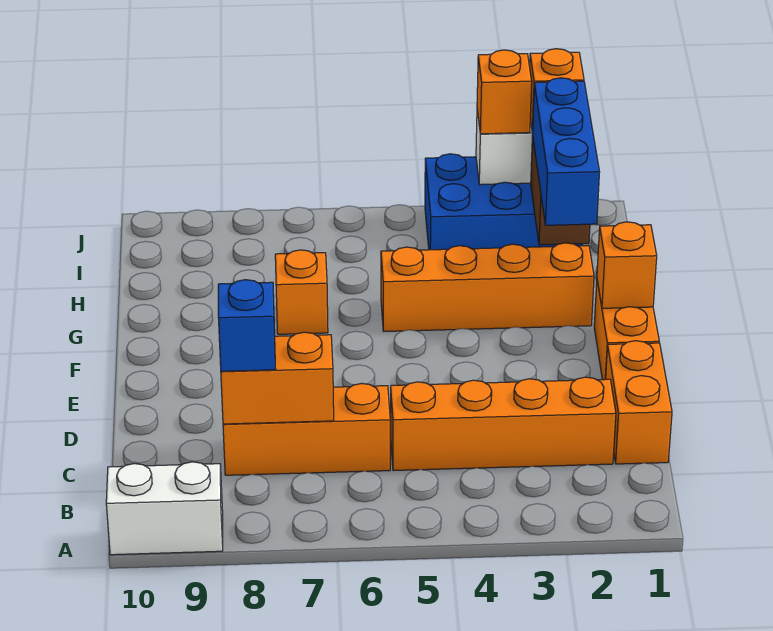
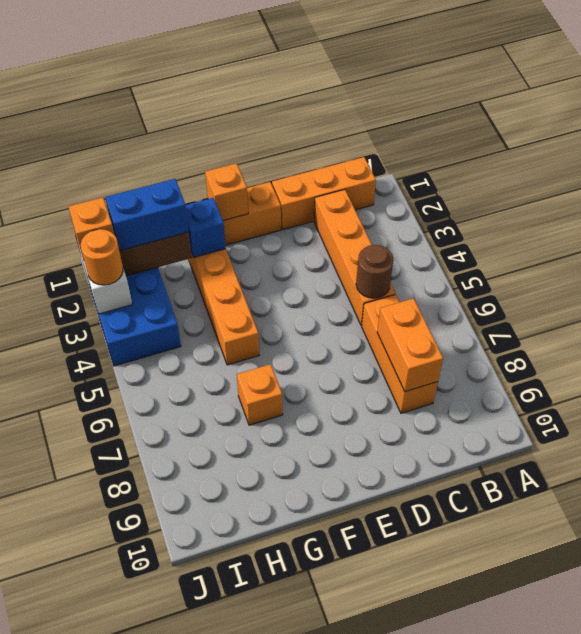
white brick A9:A10 level 1 -> none
orange brick C1:D1 level 1 -> orange brick B1:D1 level 1
none -> brown round brick C5 level 2
blue brick C8 level 3 -> blue brick G2 level 2
blue brick G2:I2 level 3 -> blue brick H2:I2 level 3
orange brick J3 level 3 -> orange round brick J3 level 3

